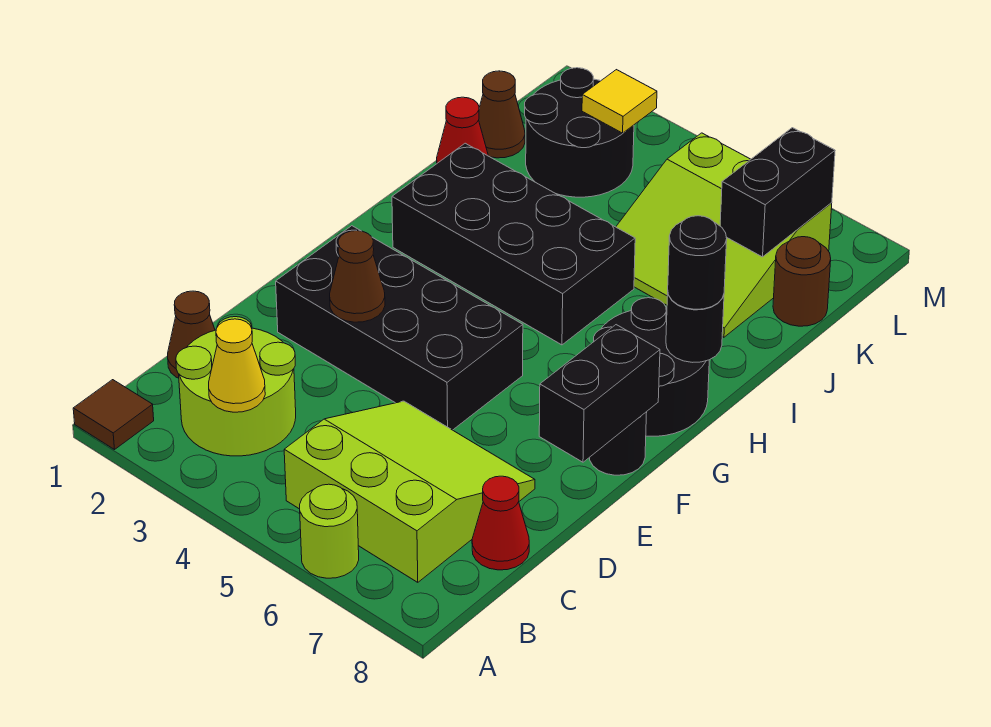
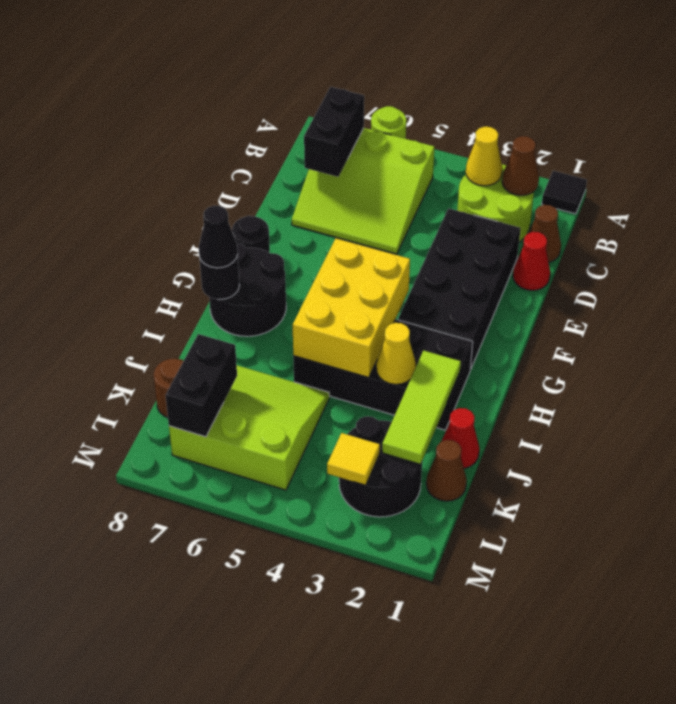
brown tile A1 level 1 -> black tile A1 level 1
red cone C8 level 1 -> red cone D1 level 1
black brick E2:F5 level 1 -> black brick D2:G3 level 1
brown cone E3 level 2 -> brown cone B2 level 2
black brick E8:F8 level 2 -> black brick B7:C7 level 2
none -> yellow brick G4:I5 level 2
black round brick H8 level 3 -> black cone H8 level 3
none -> lime tile I2:K2 level 2
none -> yellow cone I3 level 2

